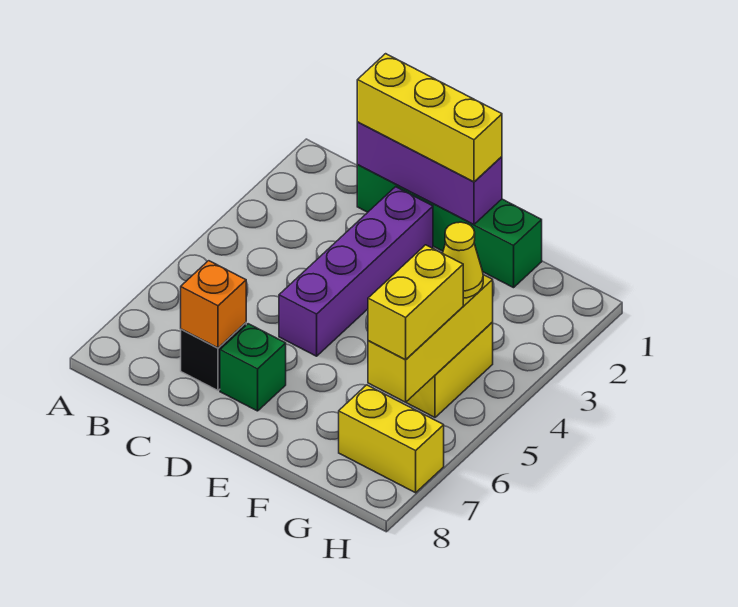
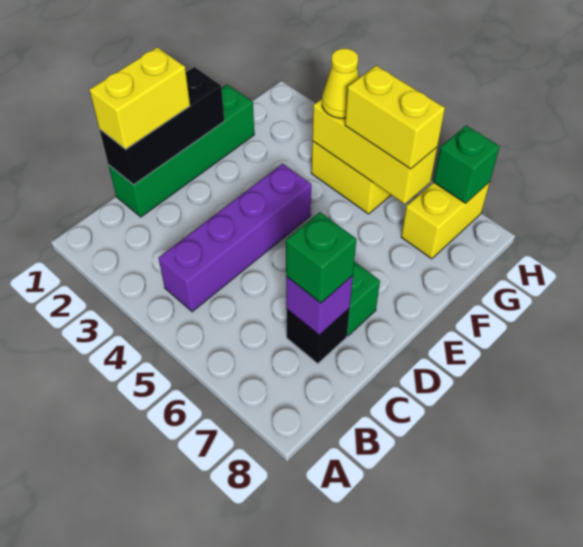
purple brick C1:E1 level 2 -> black brick C1:E1 level 2
yellow brick C1:E1 level 3 -> yellow brick C1:D1 level 3
orange brick C7 level 2 -> purple brick C7 level 2
none -> green brick C7 level 3
purple brick D2:D5 level 1 -> purple brick B4:E4 level 1
none -> green brick H7 level 2

